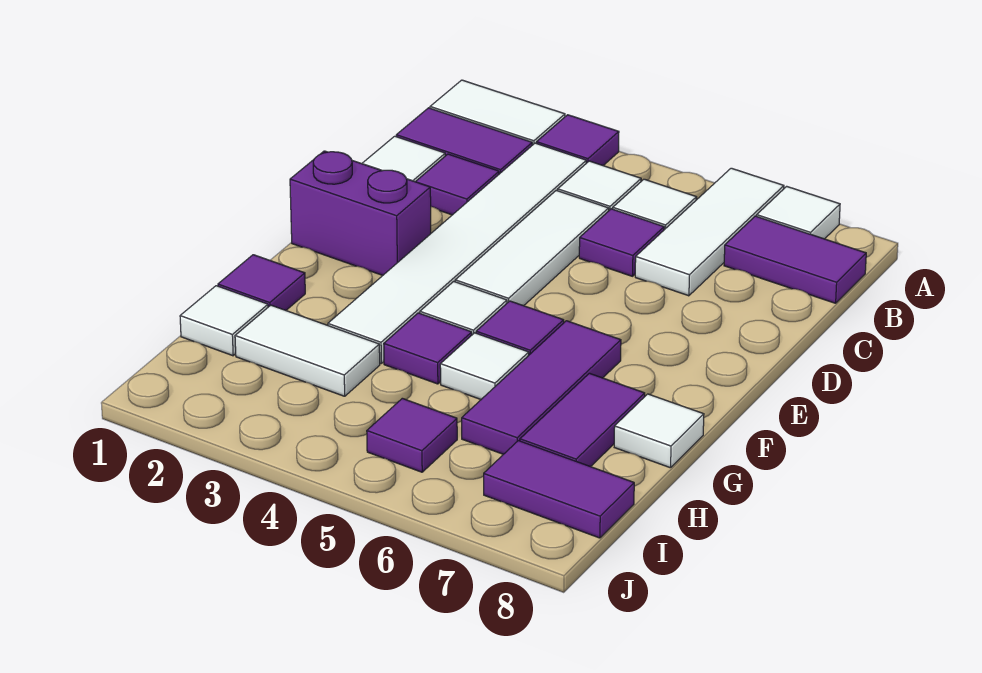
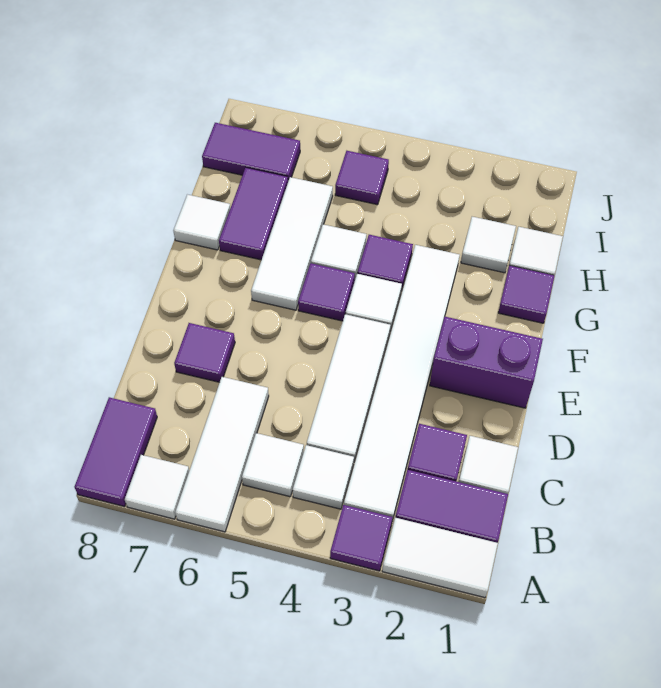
purple tile B7:B8 level 1 -> purple tile A8:B8 level 1
purple tile C5 level 1 -> purple tile D7 level 1
purple tile F6:H6 level 1 -> white tile F6:H6 level 1
white tile H2:H3 level 1 -> white tile H2 level 1

